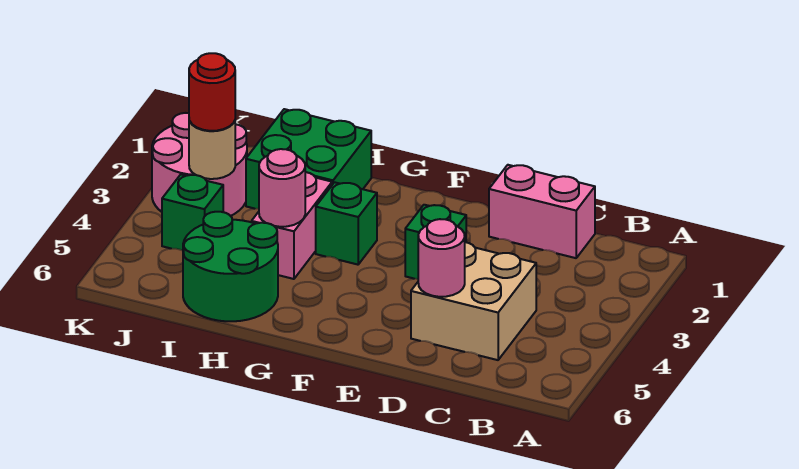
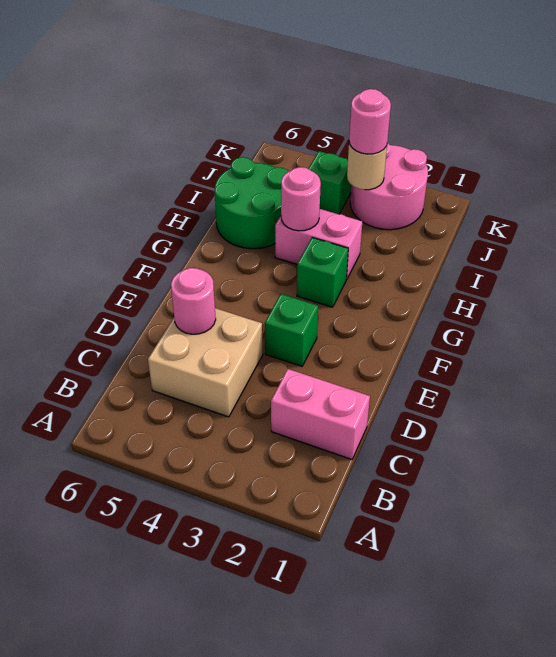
pink brick C1:D1 level 1 -> pink brick C1:C2 level 1
green brick H1:I2 level 1 -> none
red round brick J3 level 3 -> pink round brick J3 level 3

